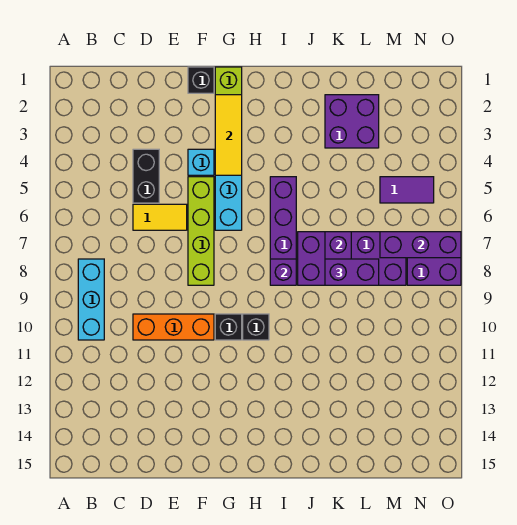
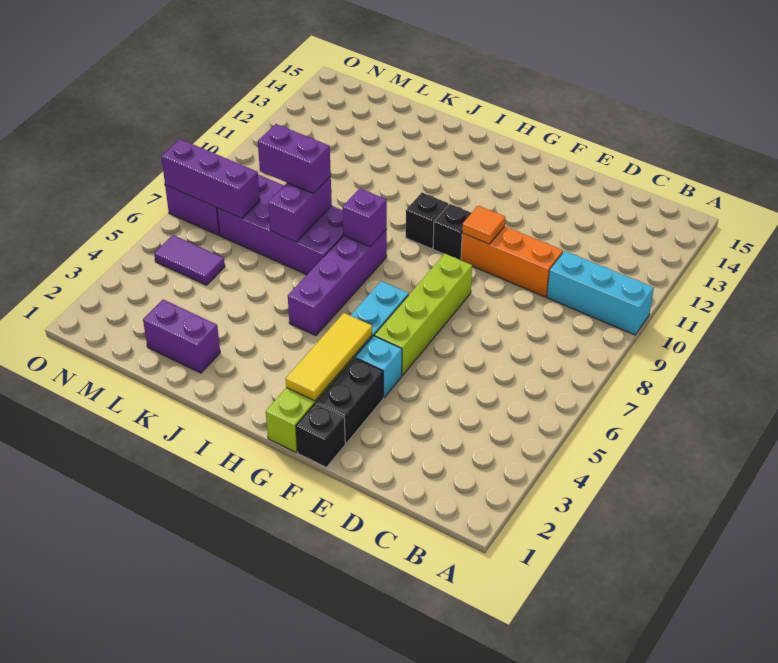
cyan brick B8:B10 level 1 -> cyan brick A10:C10 level 1
black brick D4:D5 level 1 -> black brick F2:F3 level 1
yellow tile D6:E6 level 1 -> none
none -> orange tile F10 level 2
purple brick K2:L3 level 1 -> purple brick K2:L2 level 1

